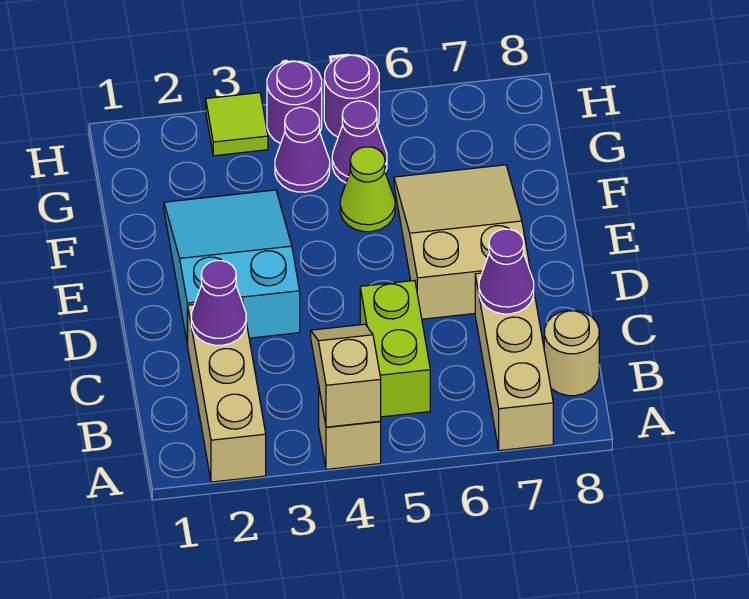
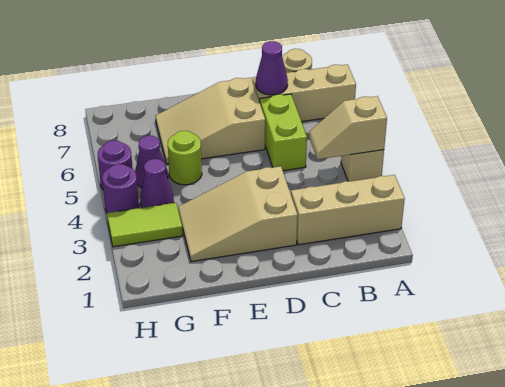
lime brick B5:C5 level 1 -> lime brick C5:C6 level 1
purple cone C2 level 2 -> none
cyan slope D2:F3 level 1 top D -> tan slope D2:F3 level 1 top D
lime cone F5 level 1 -> lime round brick F5 level 1
lime tile H3 level 1 -> lime tile G3:H3 level 1

